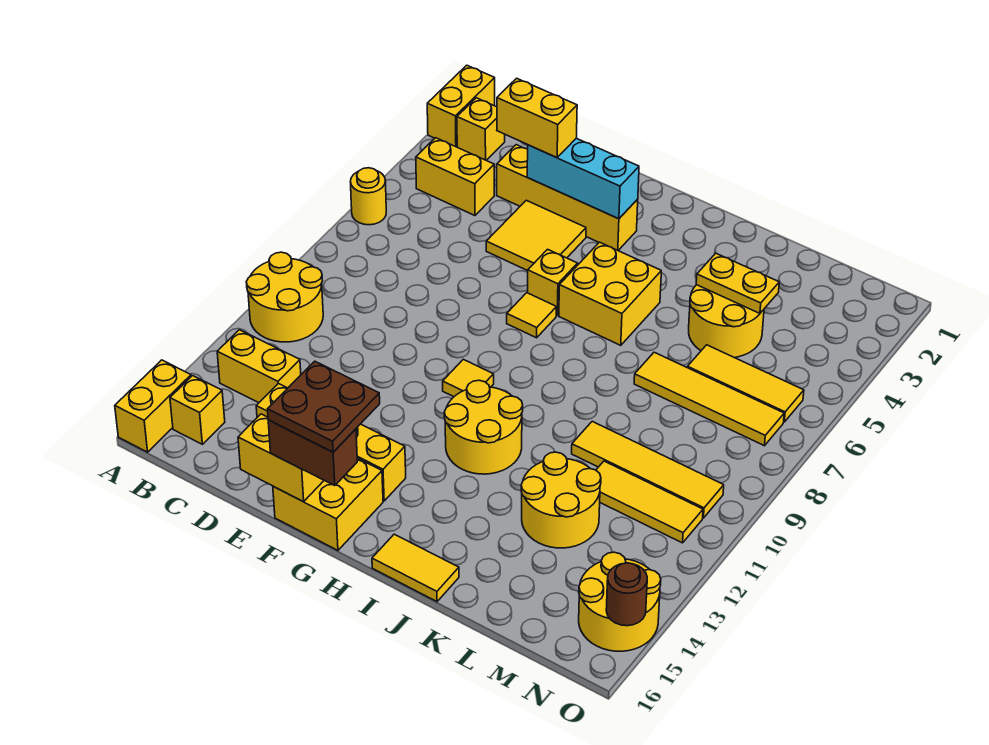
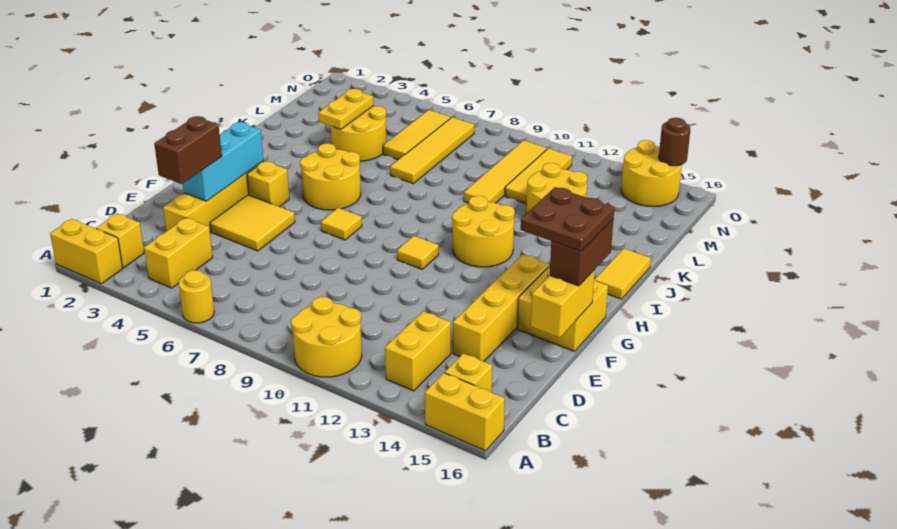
yellow brick D3:E3 level 3 -> brown brick D3:E3 level 3
yellow brick G6 level 1 -> yellow brick G4 level 1
yellow brick H5:I6 level 1 -> yellow round brick H5:I6 level 1

